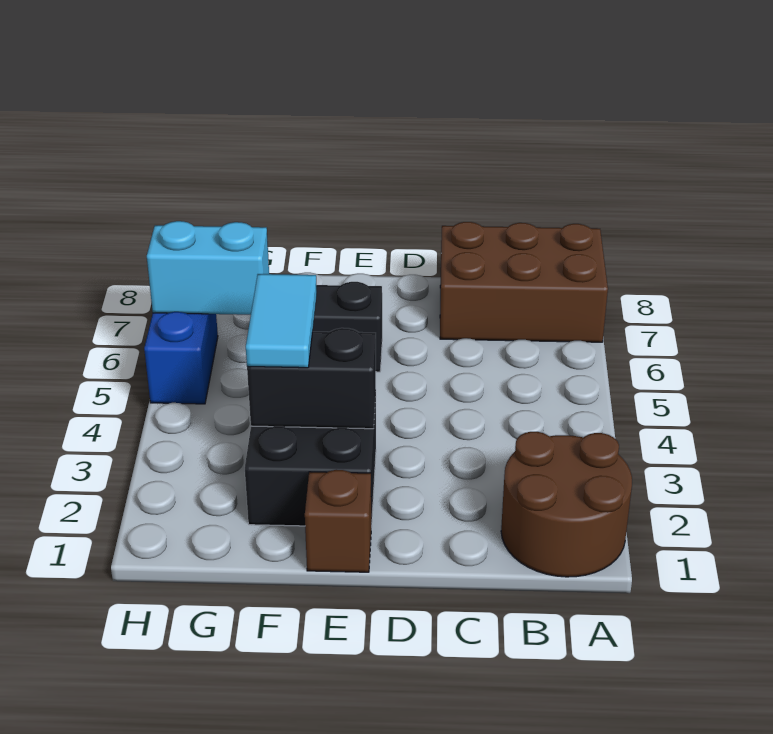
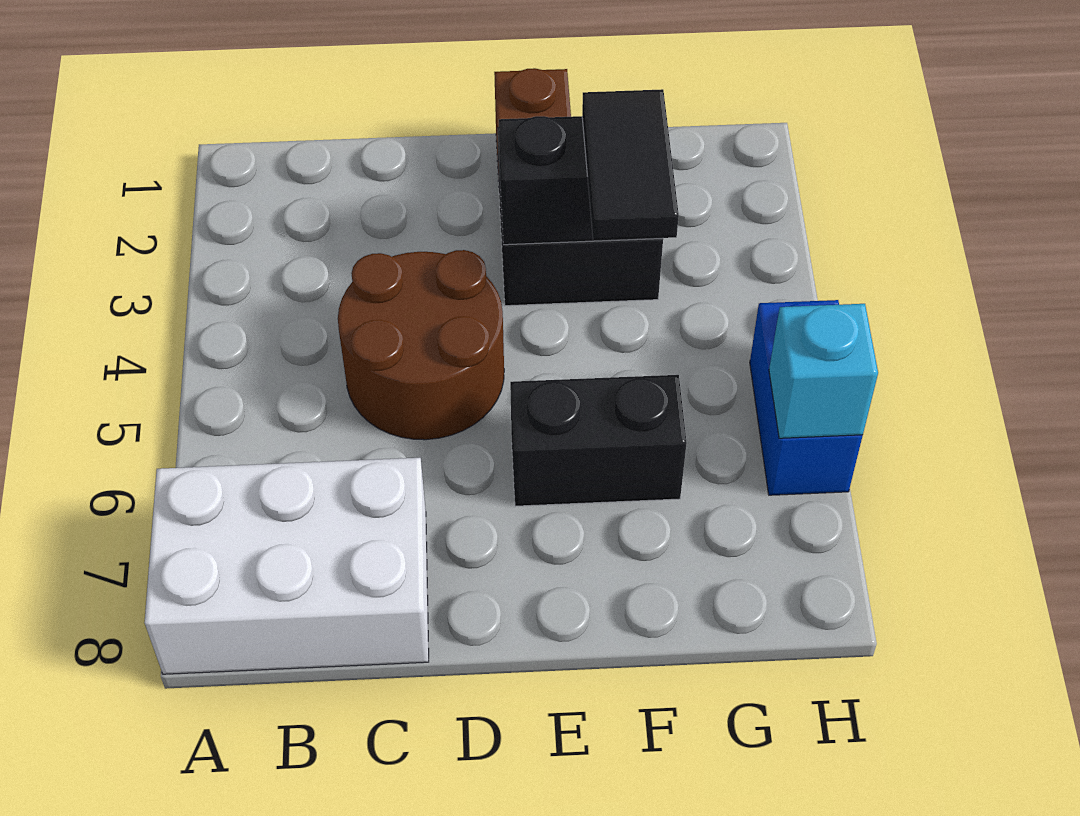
brown round brick A1:B2 level 1 -> brown round brick C4:D5 level 1
brown brick A7:C8 level 1 -> white brick A7:C8 level 1
cyan tile F3:F4 level 3 -> black tile F3:F4 level 3
cyan brick G6:H6 level 2 -> cyan brick H6 level 2

